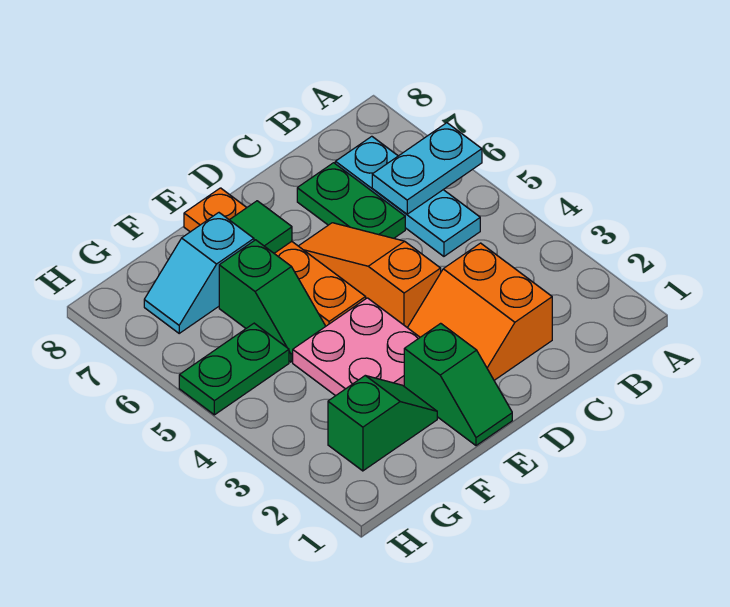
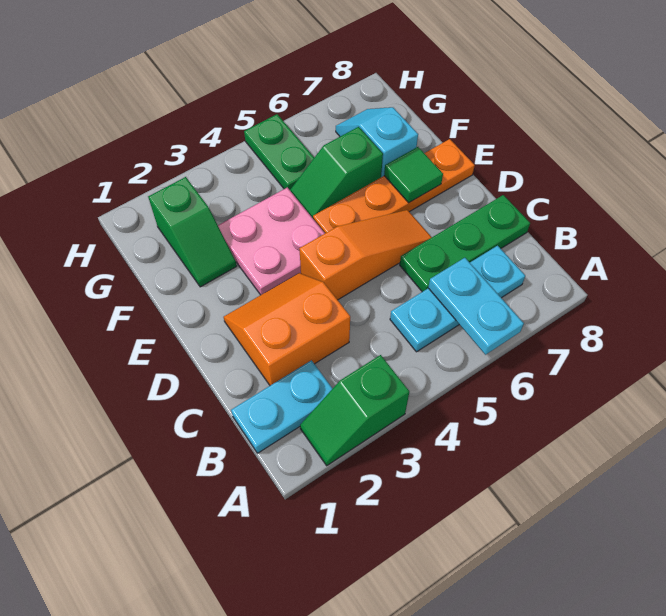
none -> cyan plate B1:B2 level 1
green plate C6:C7 level 1 -> green plate C6:C8 level 1
green slope E1:E2 level 1 top 2 -> green slope A2:A3 level 1 top 3

